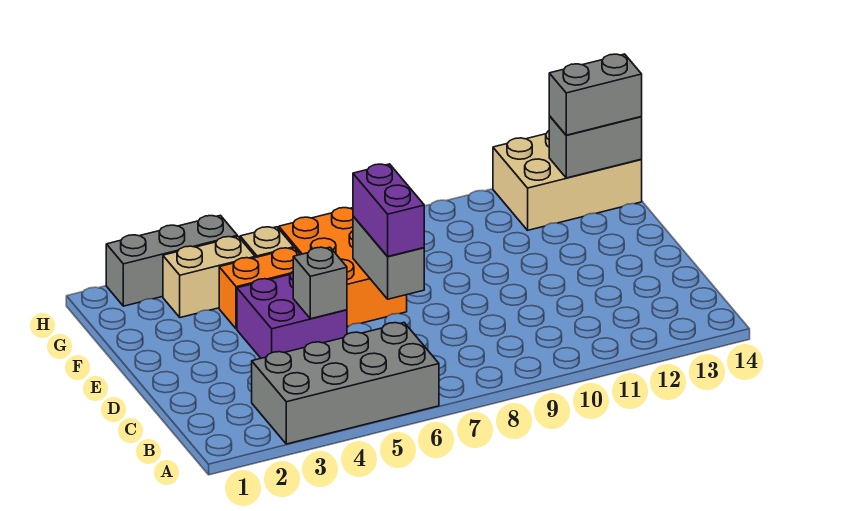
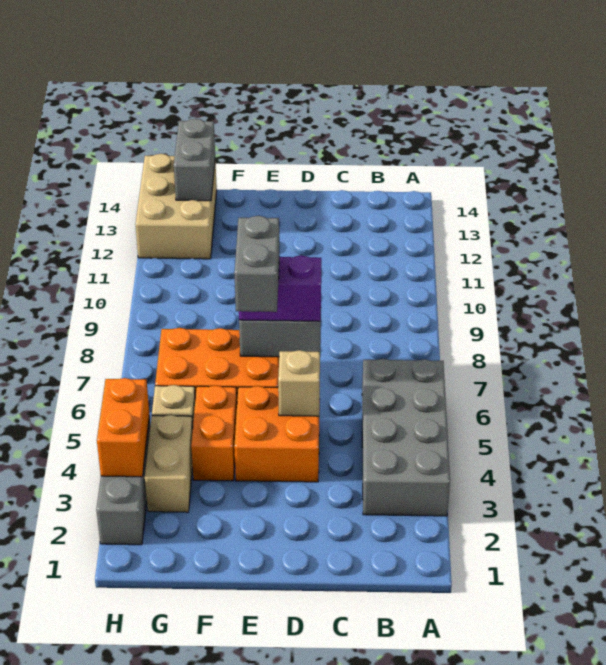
purple brick D4:E5 level 1 -> orange brick D4:E5 level 1
grey brick D5 level 2 -> tan brick D5 level 2
grey brick G13:G14 level 3 -> grey brick E6:E7 level 4
none -> orange brick H3:H4 level 2

